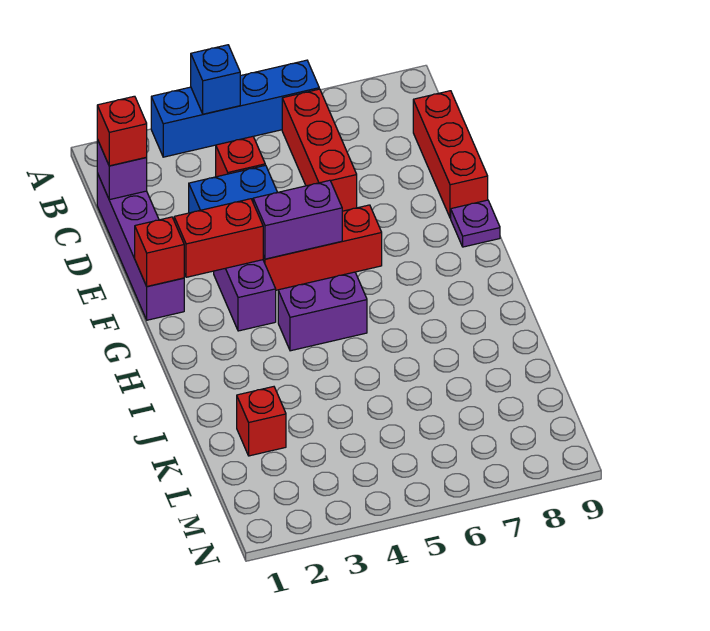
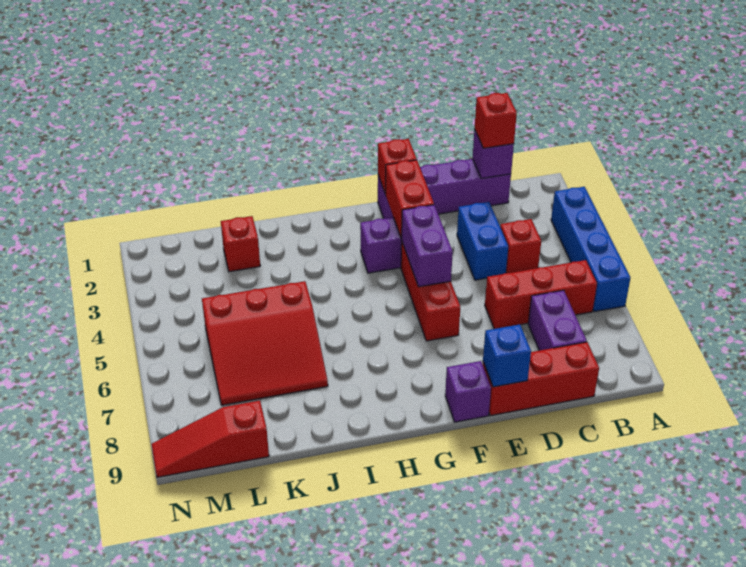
blue brick A4 level 2 -> blue brick E9 level 2
purple plate F9 level 1 -> purple brick F9 level 1
purple brick H4:H5 level 1 -> purple brick C7:C8 level 1
none -> red slope J5:L7 level 1 top 5
none -> red slope L9:N9 level 1 top L

